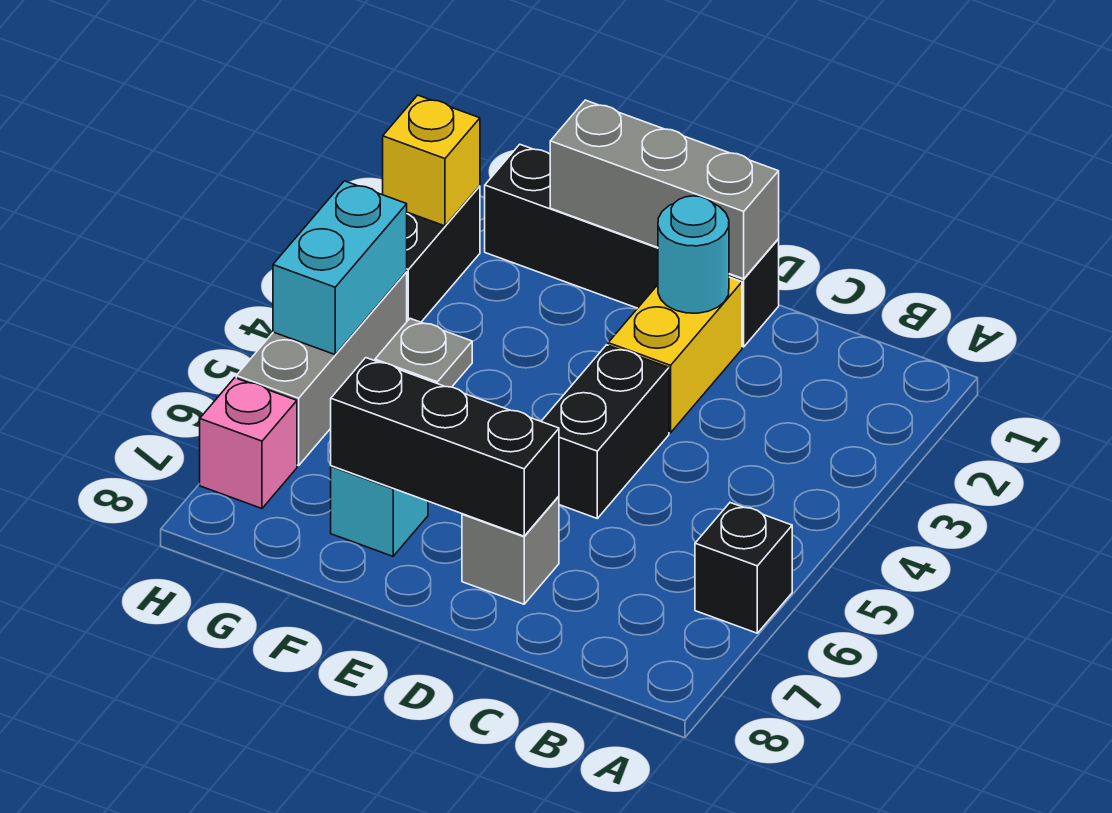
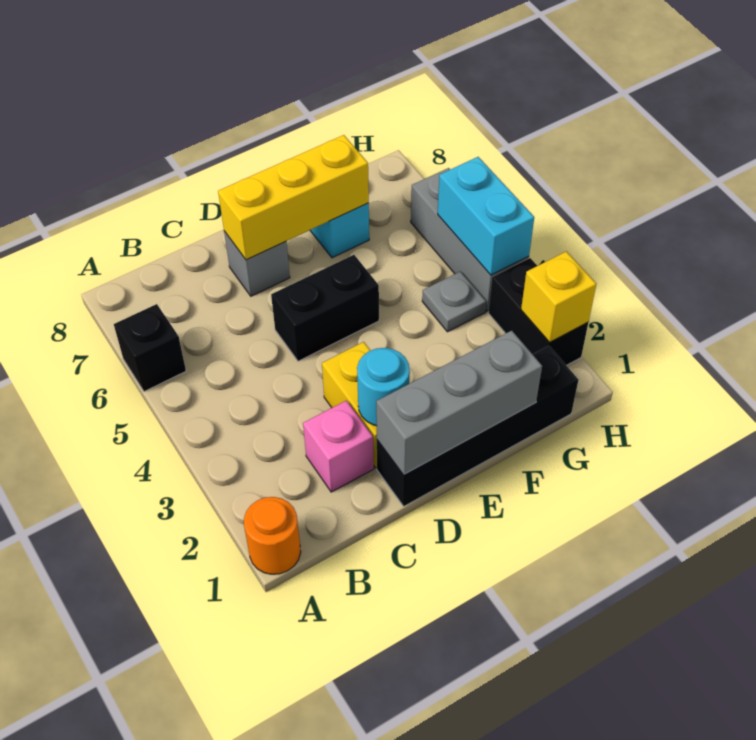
none -> orange round brick A1 level 1
black brick D4:D5 level 1 -> black brick D5:E5 level 1
black brick D7:F7 level 2 -> yellow brick D7:F7 level 2
pink brick H7 level 1 -> pink brick C2 level 1

